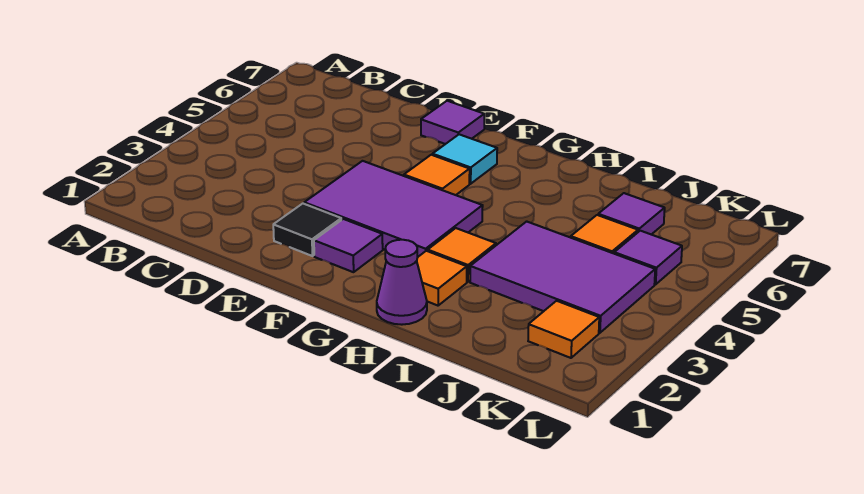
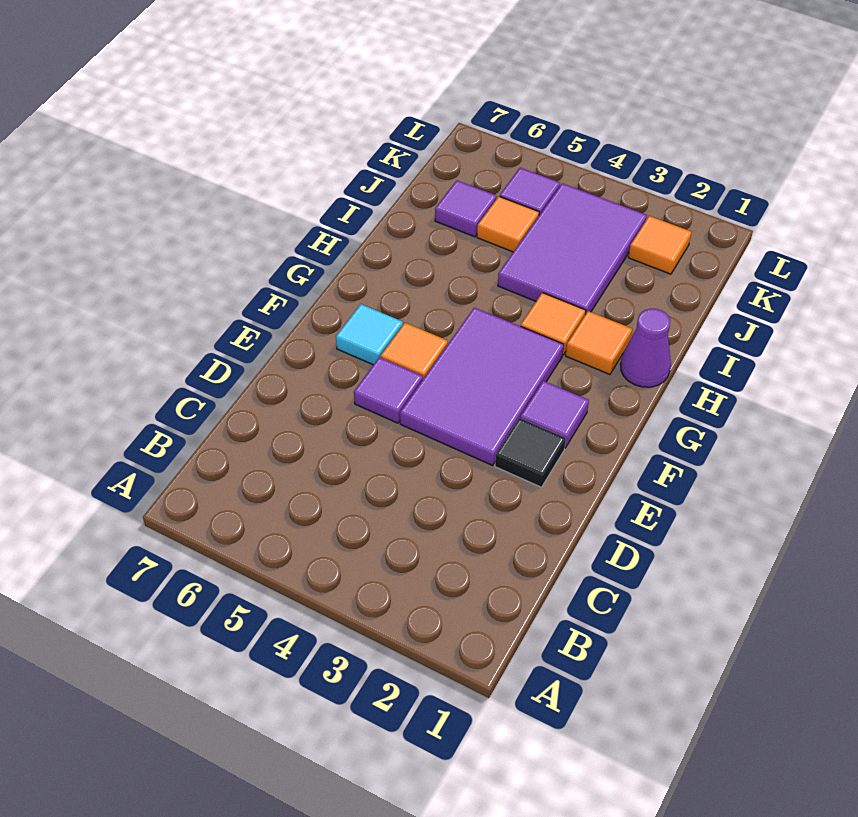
purple tile E7 level 1 -> purple tile E5 level 1

